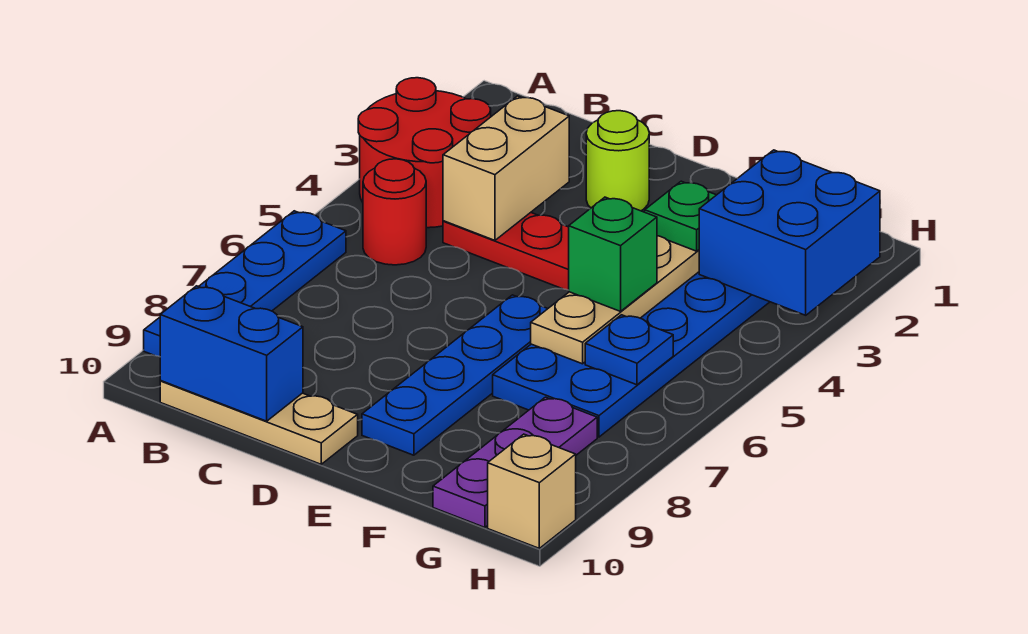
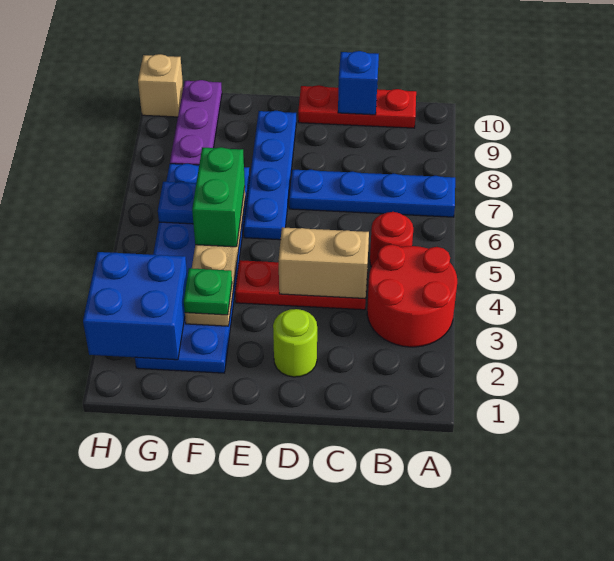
blue plate A6:A9 level 1 -> blue plate A7:D7 level 1
tan plate B10:D10 level 1 -> red plate B10:D10 level 1
blue brick B10:C10 level 2 -> blue brick C10 level 2
tan brick C3:C4 level 2 -> tan brick C4:D4 level 2
green brick F5 level 3 -> green brick F5:F6 level 3

